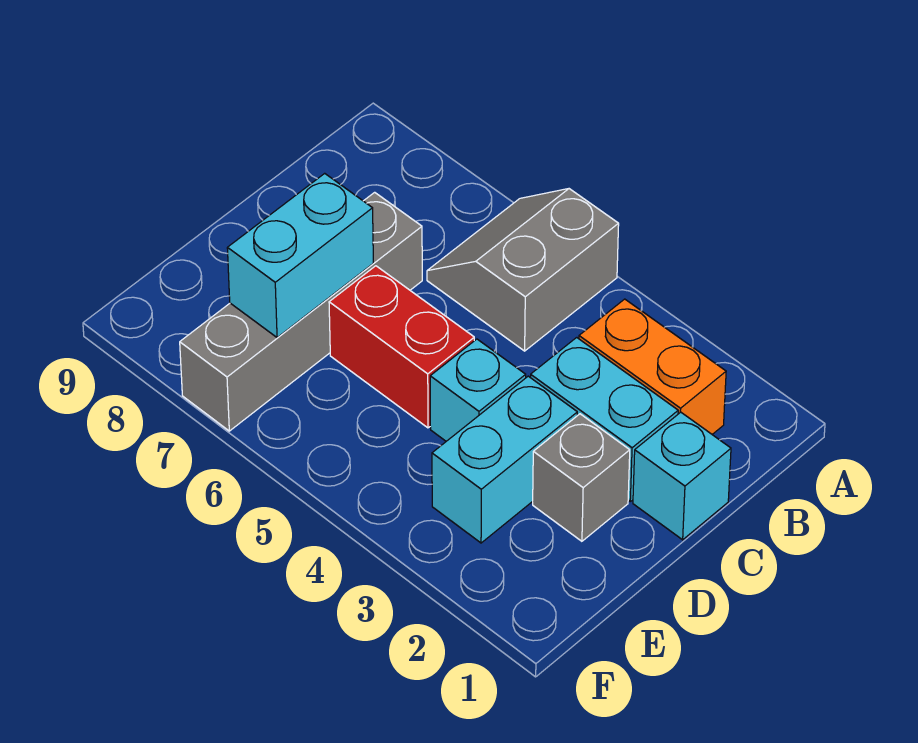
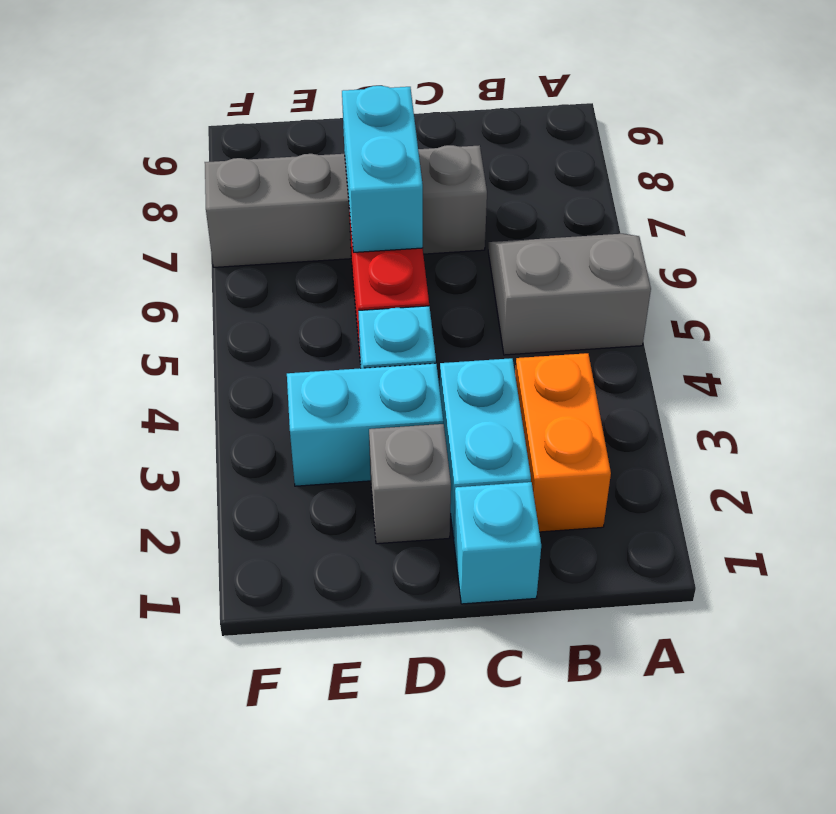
cyan brick D7:E7 level 2 -> cyan brick D6:D7 level 2

